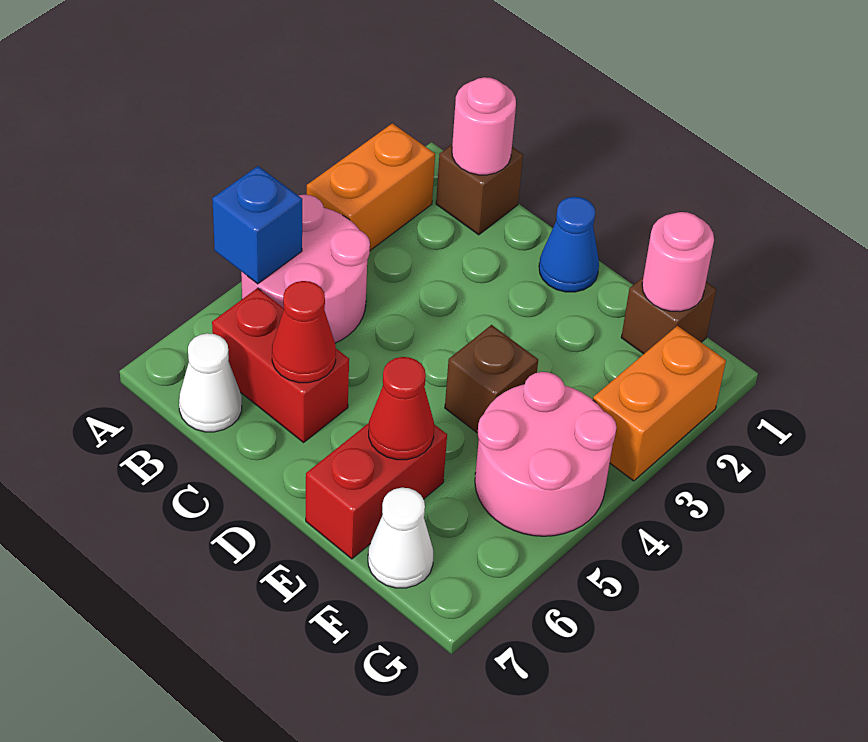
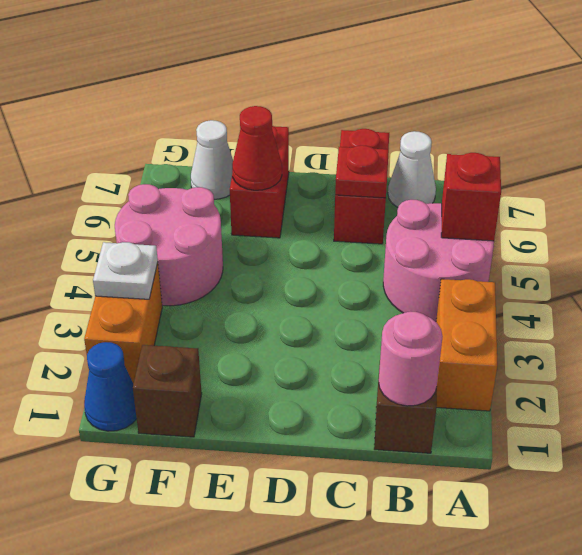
blue brick A5 level 2 -> red brick A5 level 2
red brick B6:C6 level 1 -> red brick C6:C7 level 1
red cone C6 level 2 -> red plate C6 level 2
blue cone D1 level 1 -> blue cone G1 level 1
brown brick E4 level 1 -> none
pink round brick F1 level 2 -> none
none -> white plate G3 level 2

